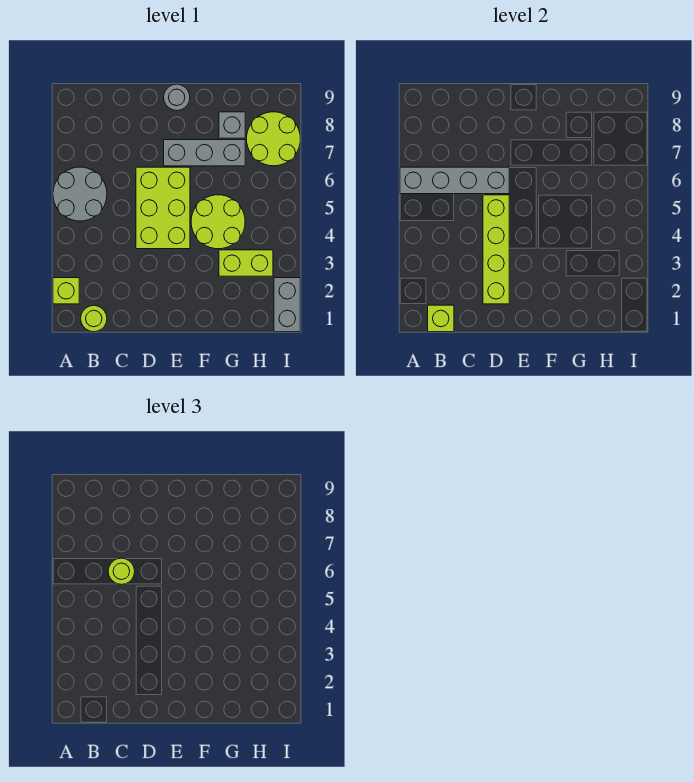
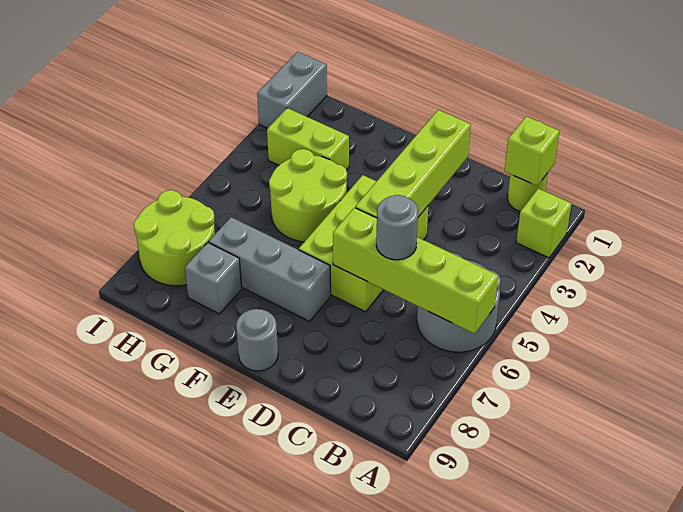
grey brick A6:D6 level 2 -> lime brick A6:D6 level 2
lime round brick C6 level 3 -> grey round brick C6 level 3

